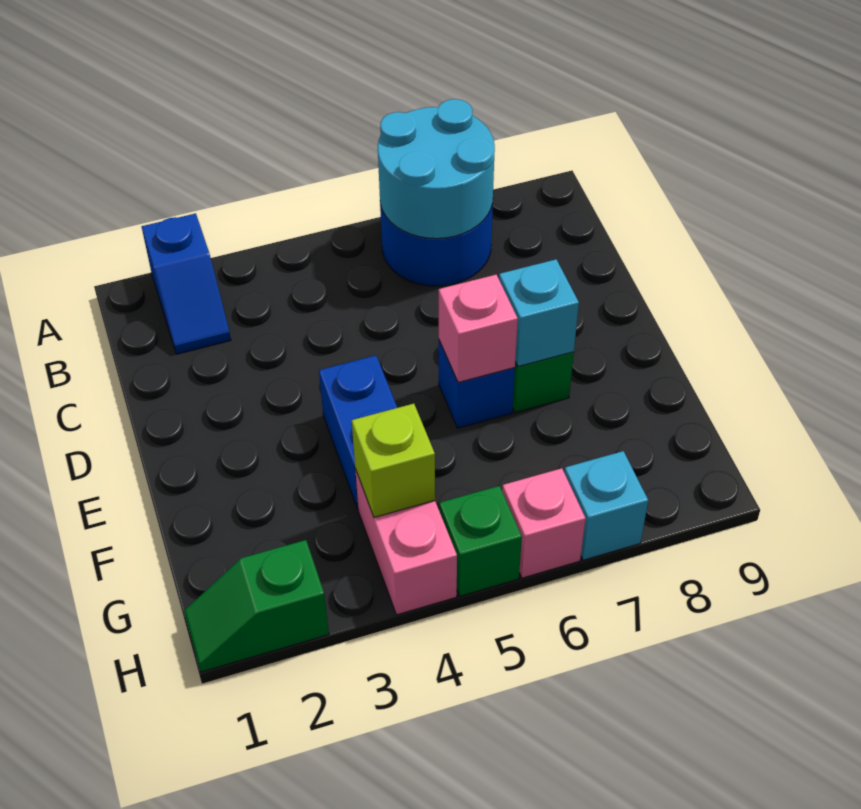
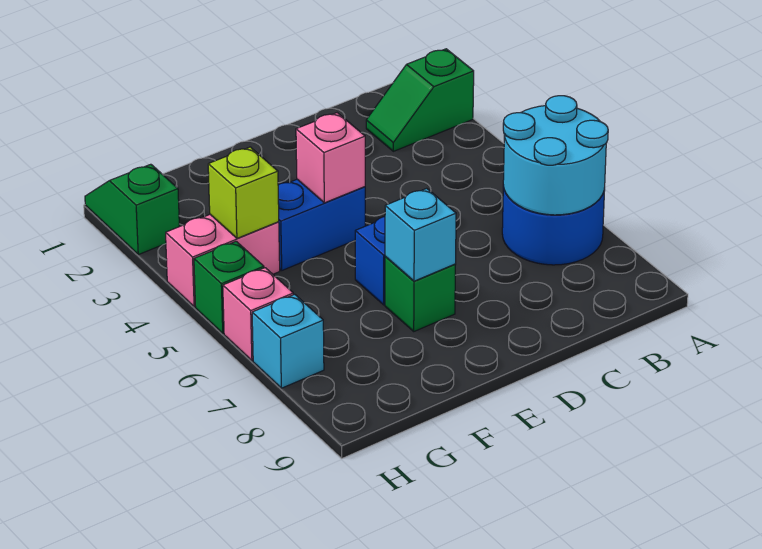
blue slope A2:B2 level 1 top A -> green slope A2:B2 level 1 top A
pink brick E6 level 2 -> pink brick E4 level 2

